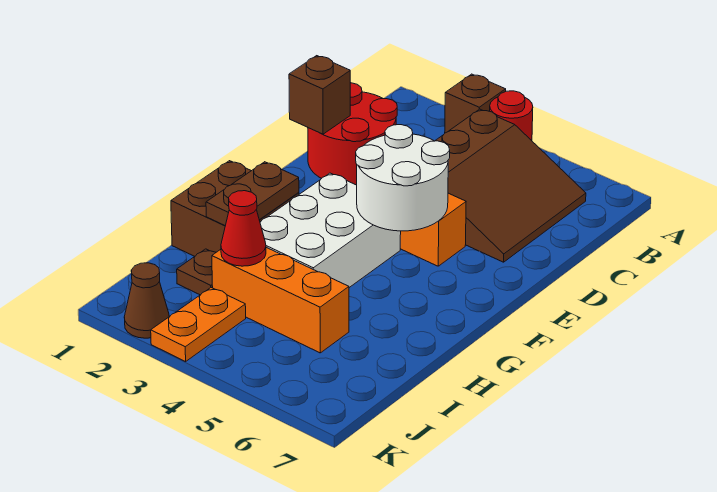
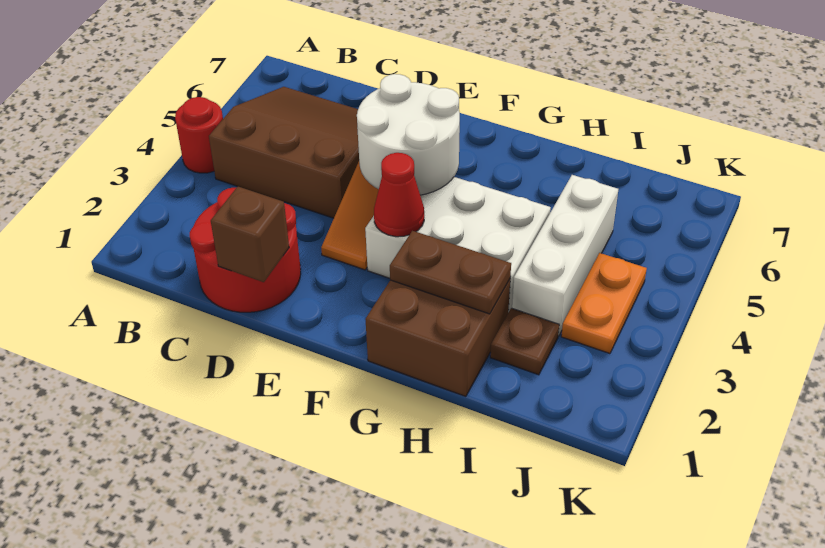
brown brick A3 level 1 -> none
orange brick I3:I5 level 1 -> white brick I3:I5 level 1
red cone I3 level 2 -> red cone F3 level 2
orange plate J3:K3 level 1 -> orange plate J3:J4 level 1
brown cone K2 level 1 -> none

